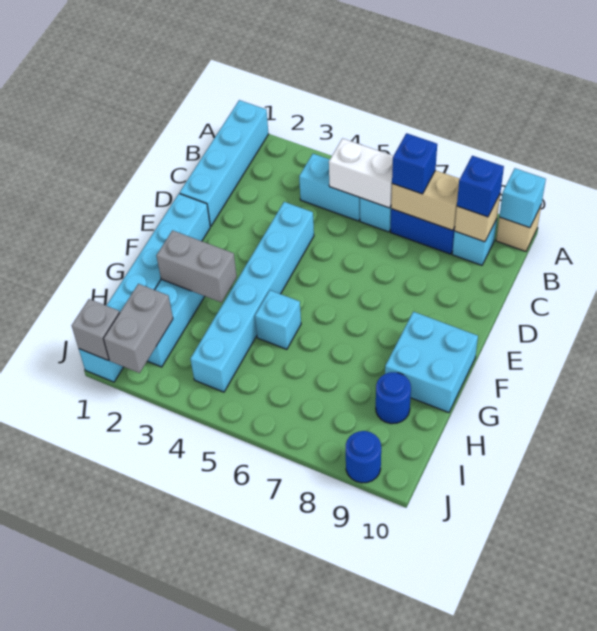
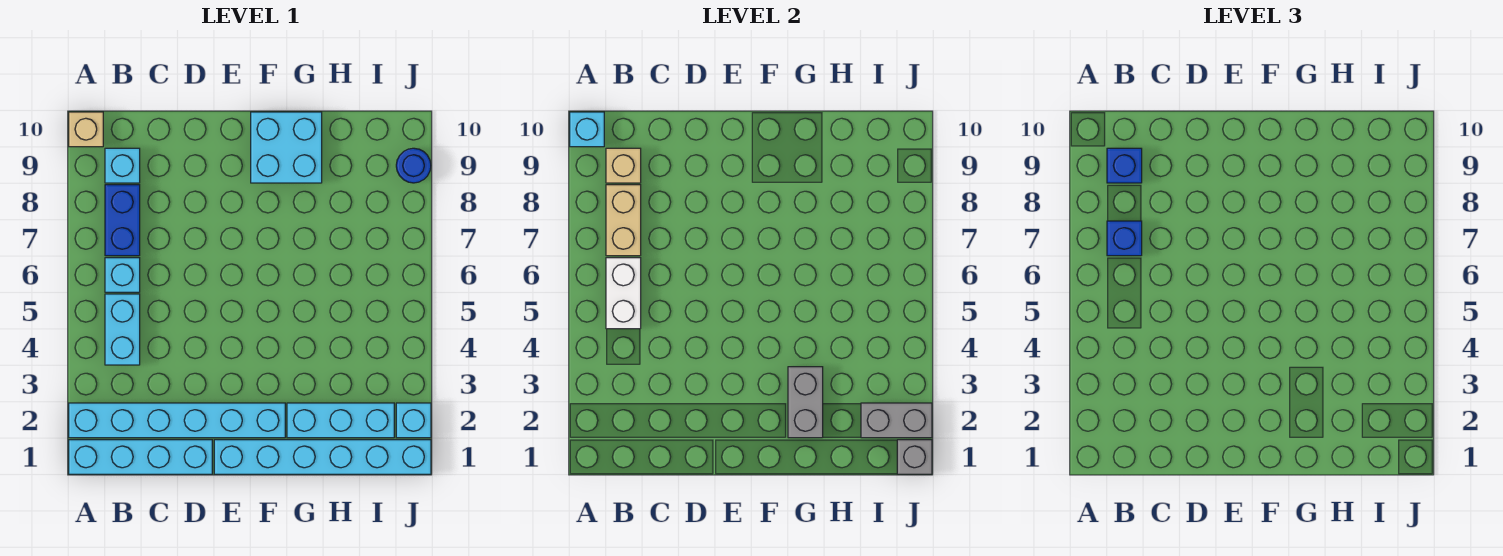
cyan brick D4:I4 level 1 -> cyan brick A2:F2 level 1
cyan brick G5 level 1 -> cyan brick J2 level 1
blue round brick H9 level 1 -> none

